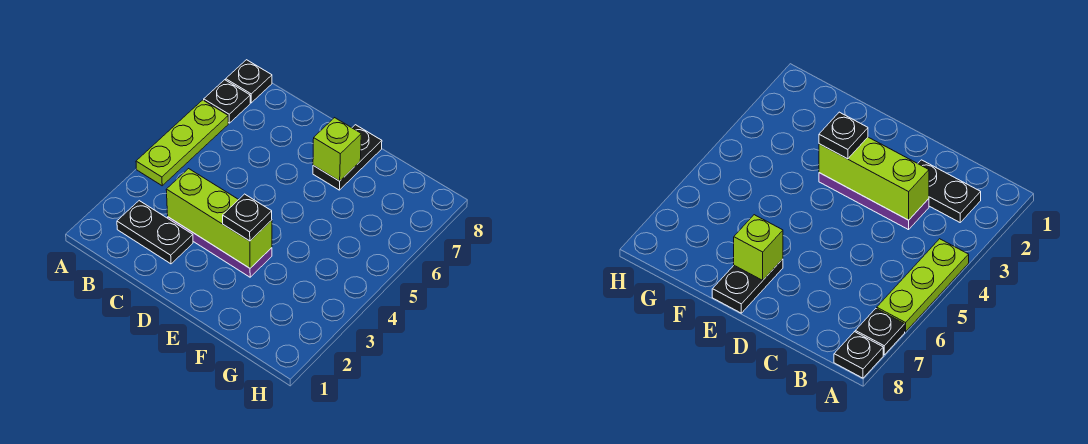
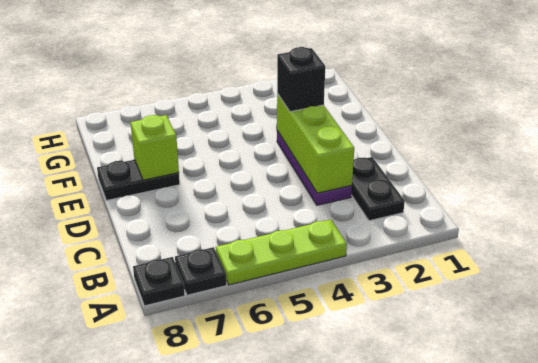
black plate E3 level 3 -> black brick E3 level 3

